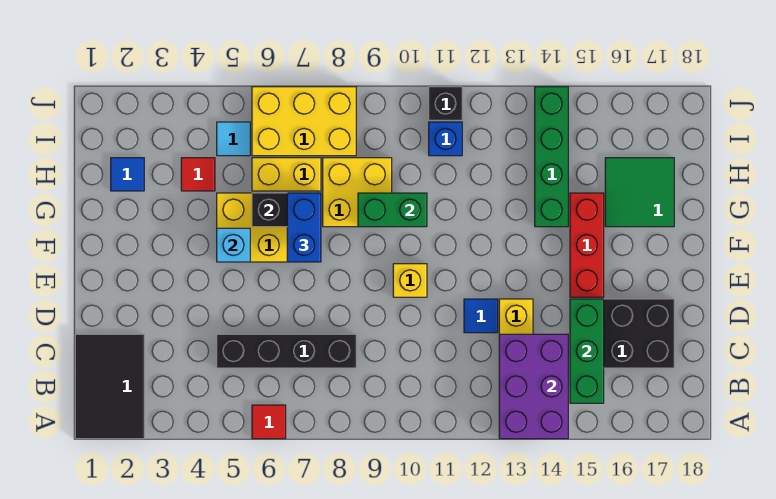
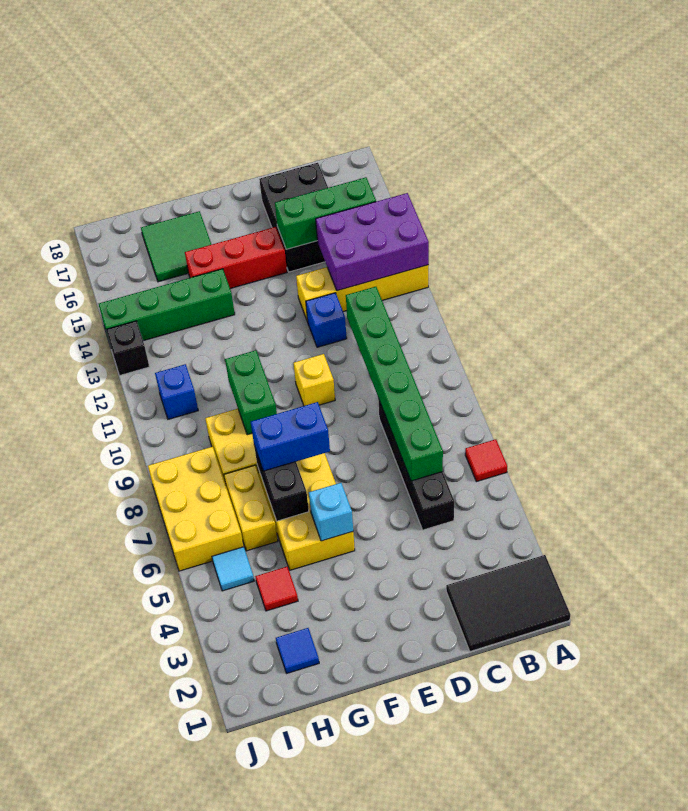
none -> green brick C6:C11 level 2
blue tile D12 level 1 -> blue brick D12 level 1
black brick J11 level 1 -> black brick J13 level 1

